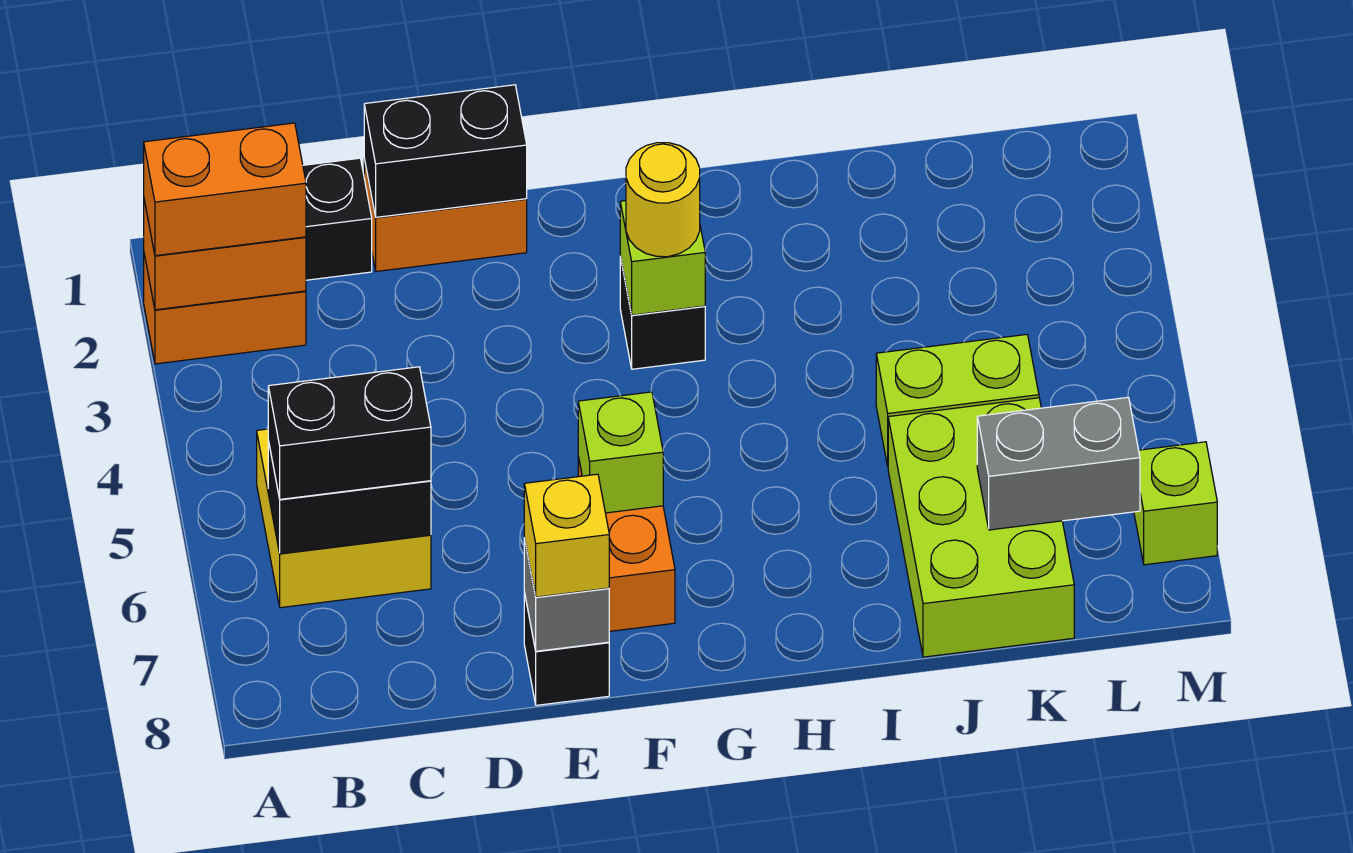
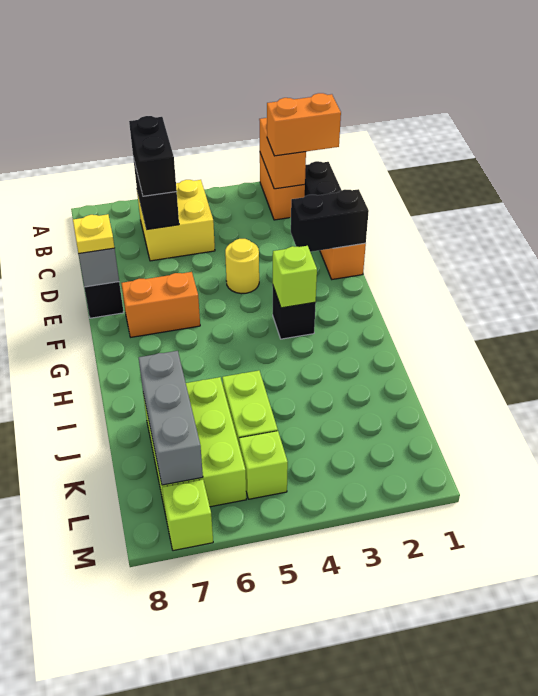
orange brick A2:B2 level 3 -> orange brick B1:B2 level 3
black brick D1:E1 level 2 -> black brick E1:E2 level 2
yellow brick E8 level 3 -> yellow plate E8 level 3
lime brick F6 level 2 -> lime brick L5 level 1
yellow round brick G3 level 3 -> yellow round brick E4 level 1
lime brick J6:K8 level 1 -> lime brick J6:L7 level 1
grey brick K7:L7 level 2 -> grey brick J7:L7 level 2

